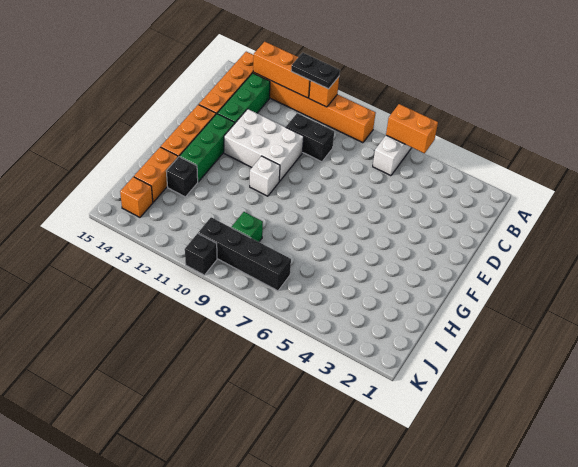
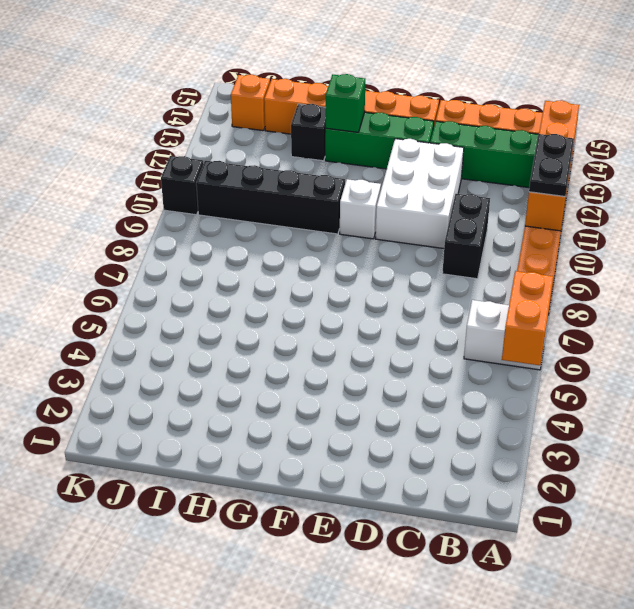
green brick I9 level 1 -> green brick G13 level 2
black brick J7:J10 level 1 -> black brick G10:J10 level 1

